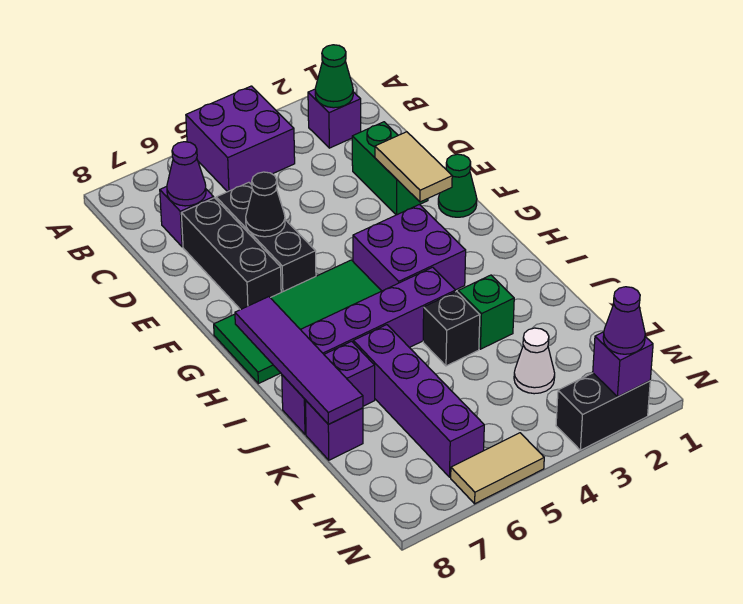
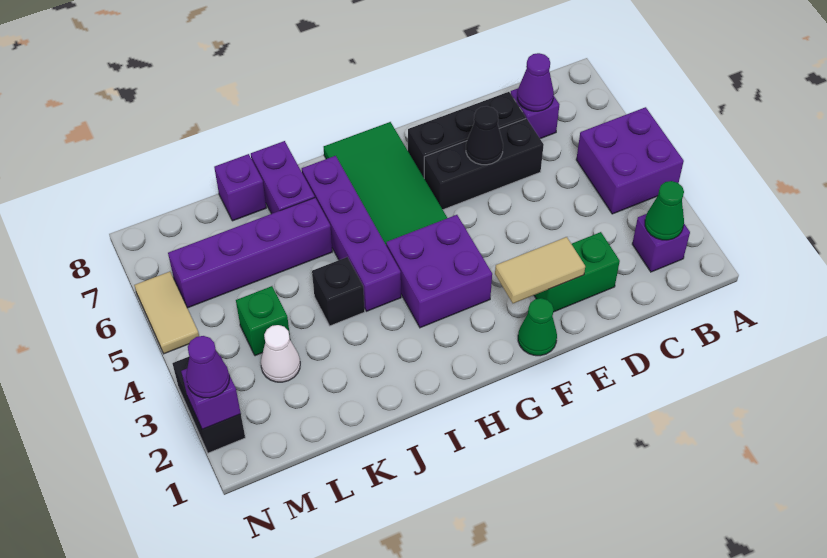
purple tile H8:K8 level 2 -> none
green brick J3 level 1 -> green brick L4 level 1

